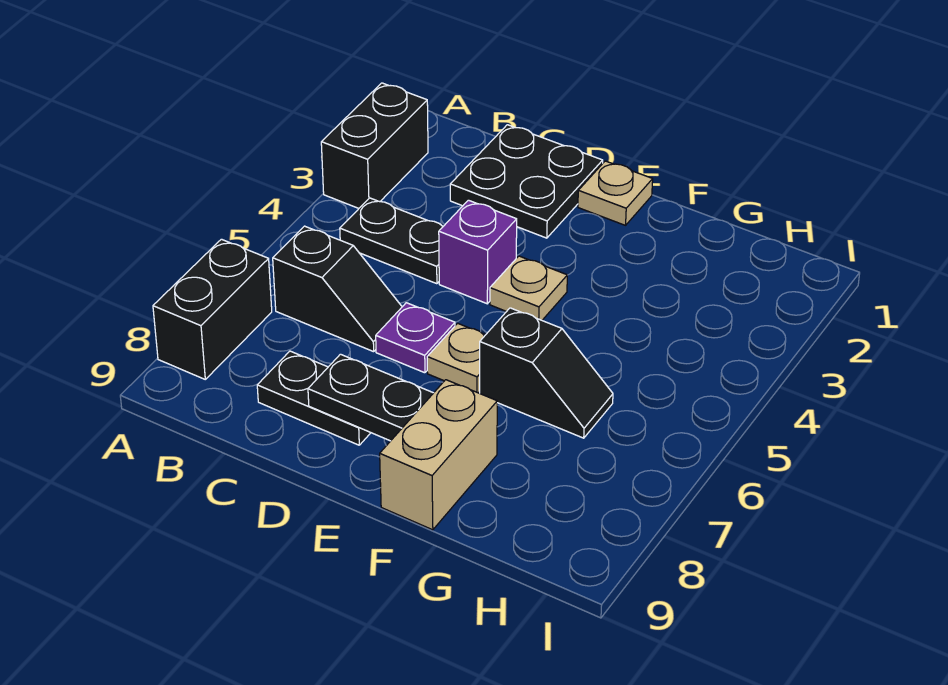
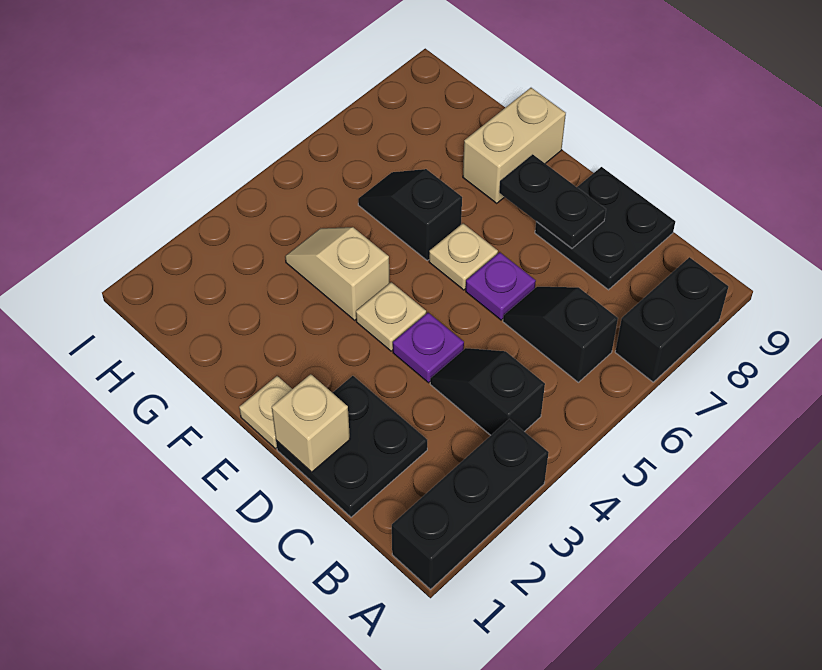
black brick A2:A3 level 1 -> black brick A1:A3 level 1
black plate B4:C4 level 1 -> black slope B4:C4 level 1 top B
black plate C8:D8 level 1 -> black plate C8:D9 level 1
none -> tan brick D1 level 2
purple brick D4 level 1 -> purple plate D4 level 1
none -> tan slope F4:G4 level 1 top F

